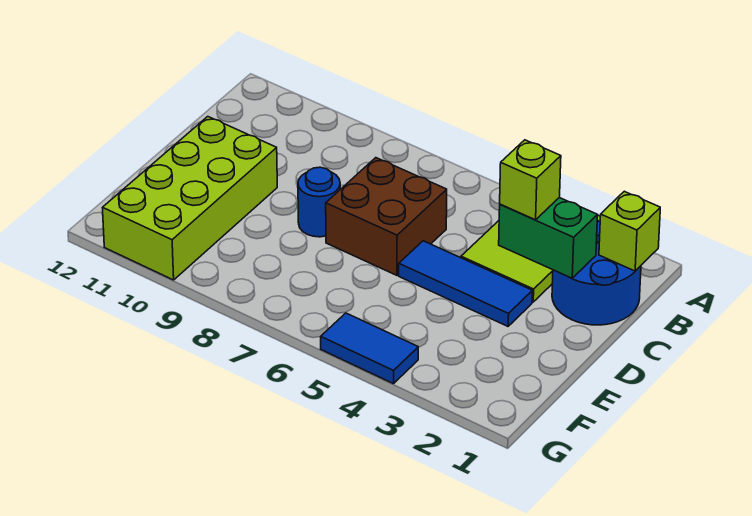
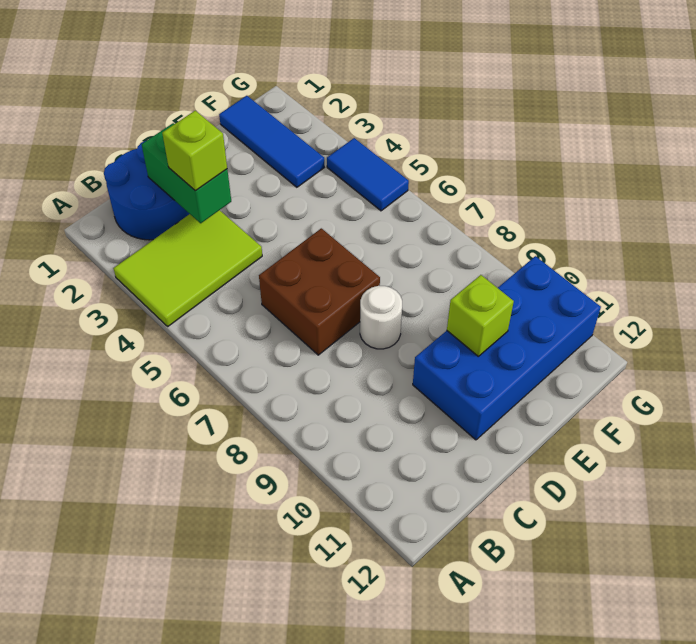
lime brick B1 level 2 -> lime brick E10 level 2
blue tile D3:D5 level 1 -> blue tile F1:F3 level 1
blue round brick D8 level 1 -> white round brick D8 level 1
lime brick D10:G11 level 1 -> blue brick D10:G11 level 1

